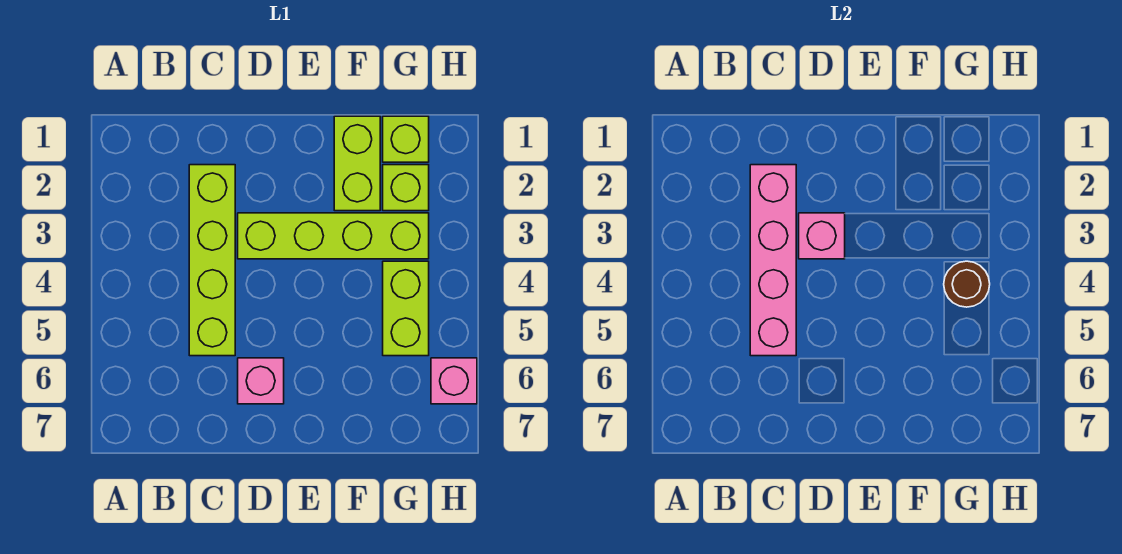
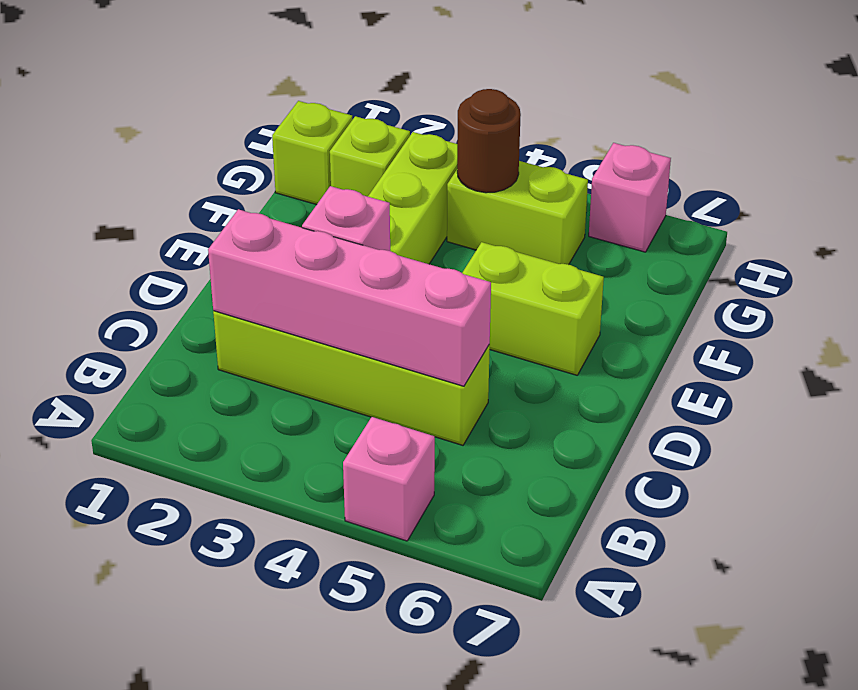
pink brick D6 level 1 -> pink brick A5 level 1
lime brick F1:F2 level 1 -> lime brick E5:E6 level 1

